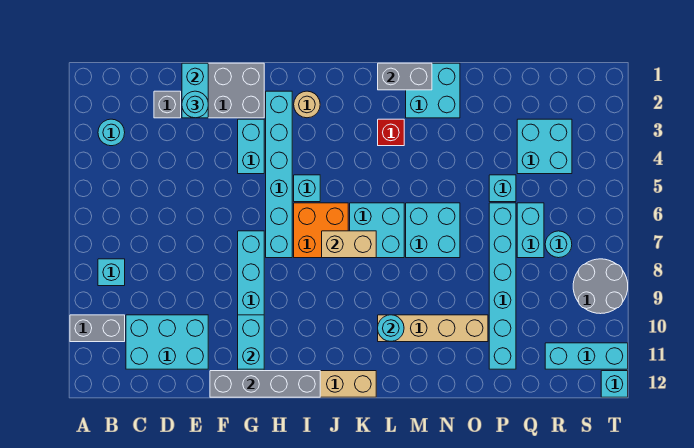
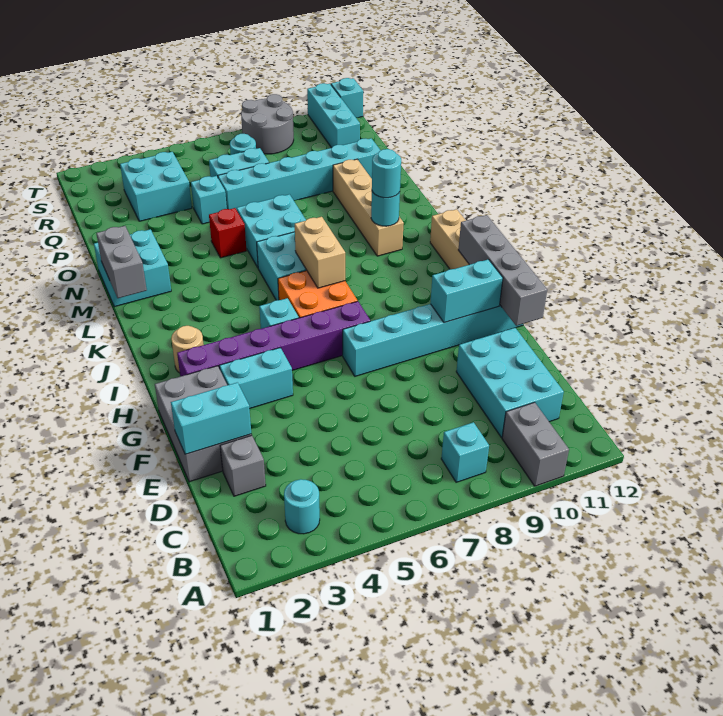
cyan round brick E2 level 3 -> cyan round brick L10 level 3
cyan brick H2:H7 level 1 -> purple brick H2:H7 level 1
red brick L3 level 1 -> red brick N5 level 1

